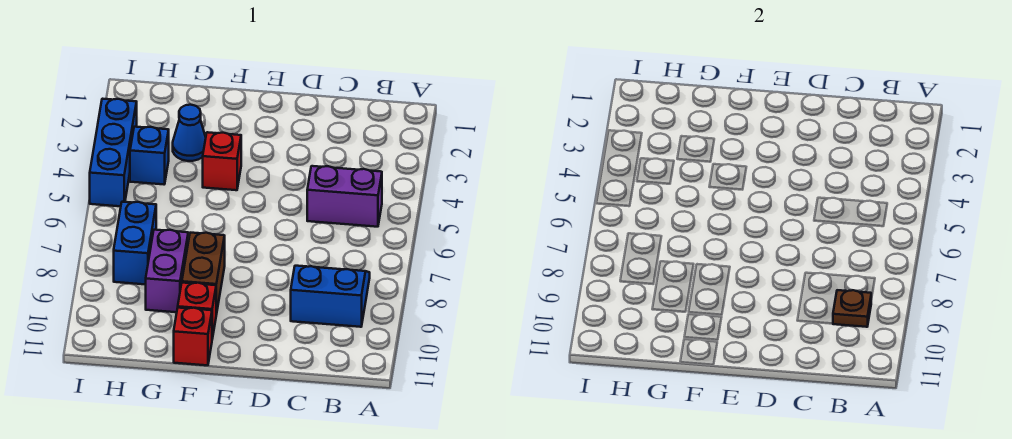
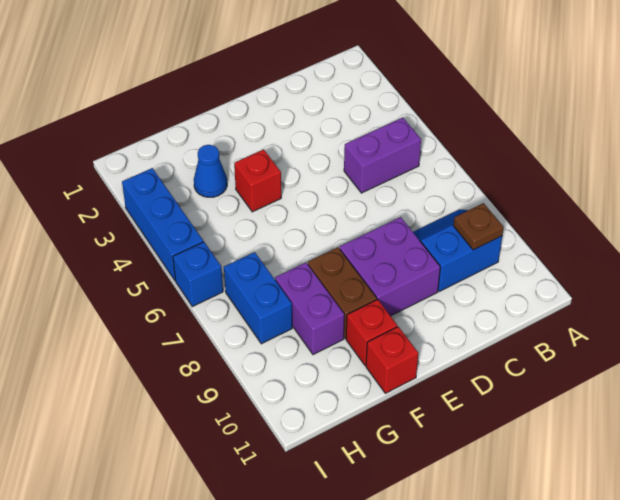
none -> purple brick D8:E9 level 1
blue brick H4 level 1 -> blue brick I6 level 1

